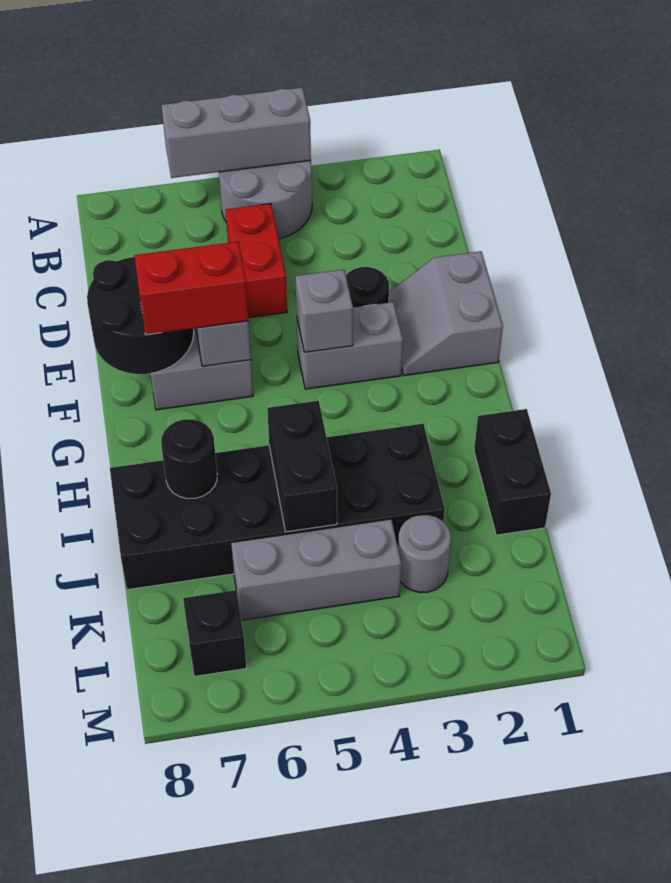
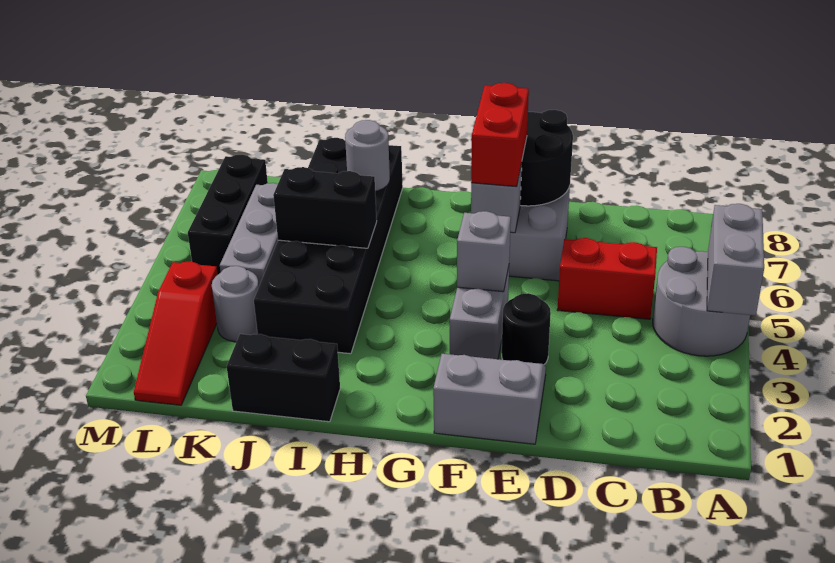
grey brick A4:A6 level 2 -> grey brick A4:A5 level 2
black round brick I7 level 2 -> grey round brick I7 level 2
none -> red slope L1:L3 level 1 top 3
black brick L7 level 1 -> black brick L5:L7 level 1

